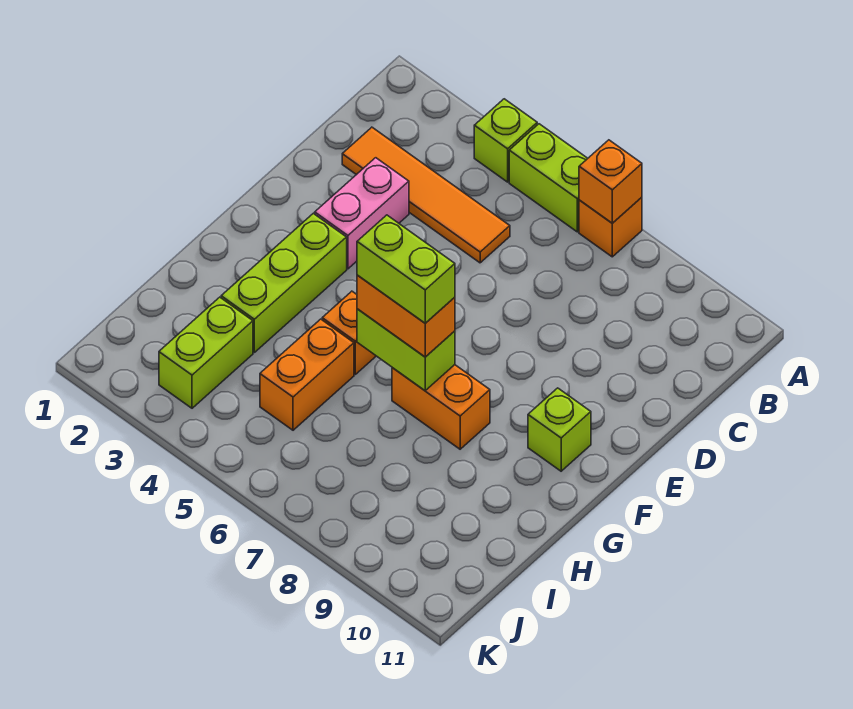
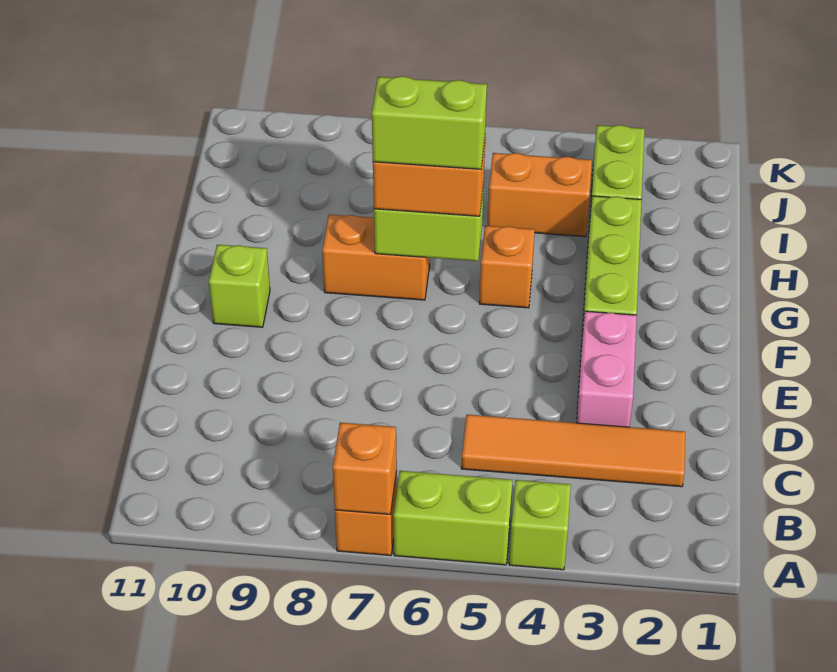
orange brick H5:I5 level 1 -> orange brick I4:I5 level 1

